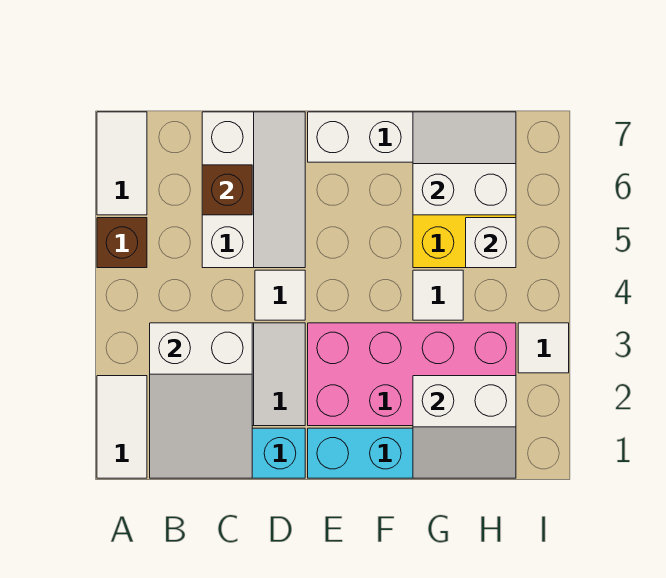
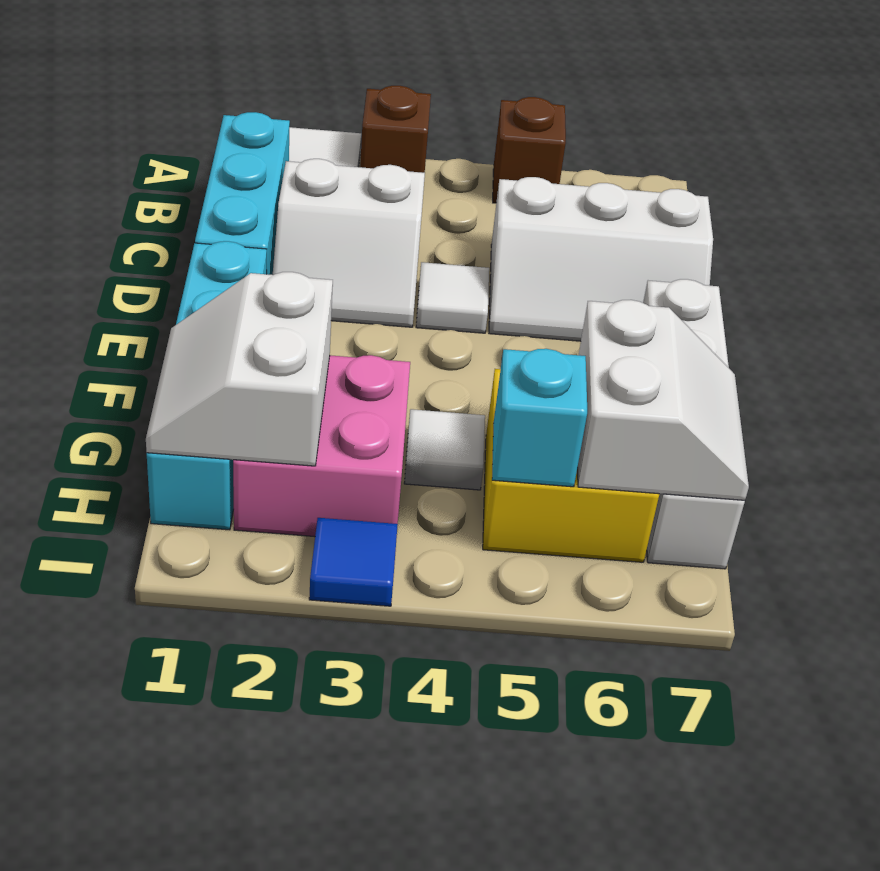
white tile A6:A7 level 1 -> none
white slope B1:C3 level 2 top 3 -> none
brown brick C6 level 2 -> brown brick A3 level 1
pink brick E2:H3 level 1 -> pink brick G2:H3 level 1
white brick H5 level 2 -> cyan brick H5 level 2
white tile I3 level 1 -> blue tile I3 level 1

